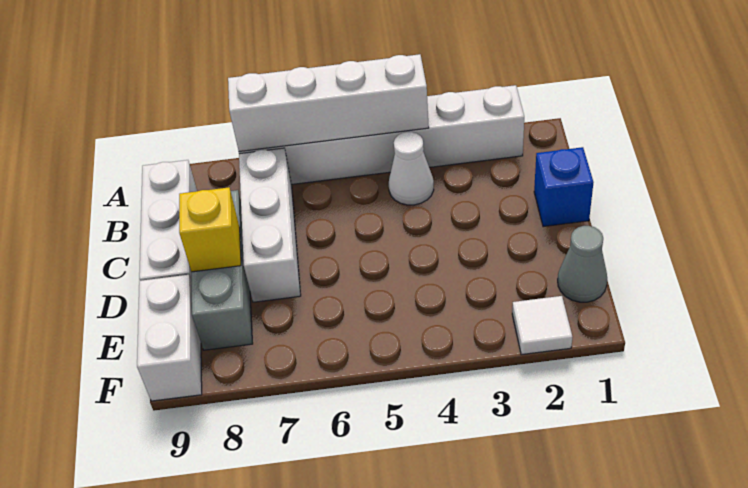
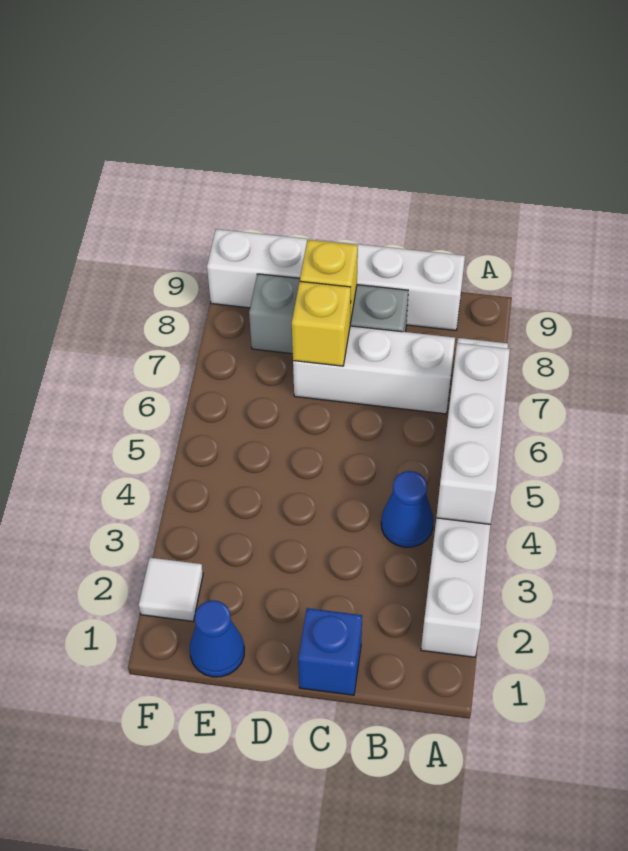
white brick A4:A7 level 2 -> white brick A4:A6 level 2
white cone B4 level 1 -> blue cone B4 level 1
none -> yellow brick D7 level 2
grey cone E1 level 1 -> blue cone E1 level 1

